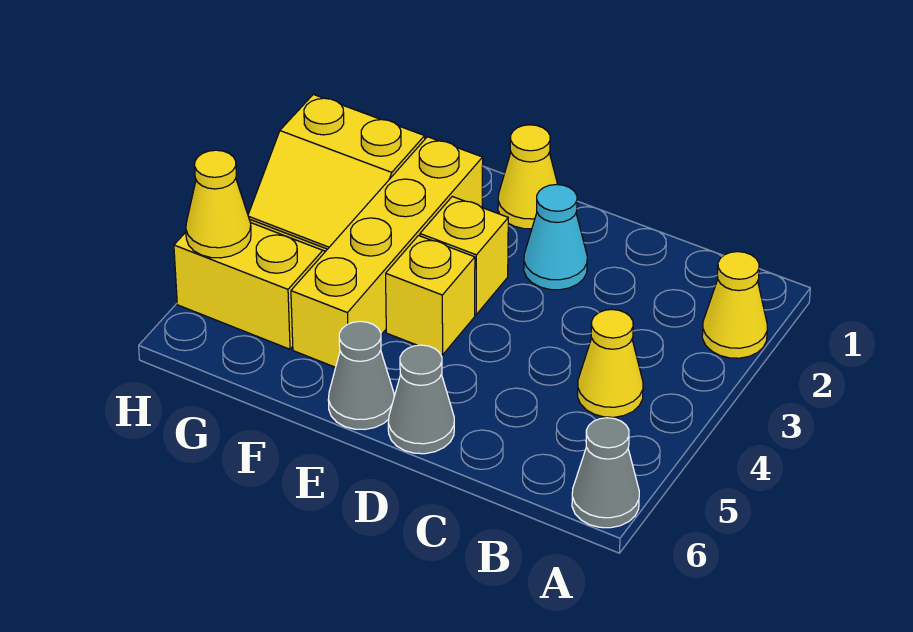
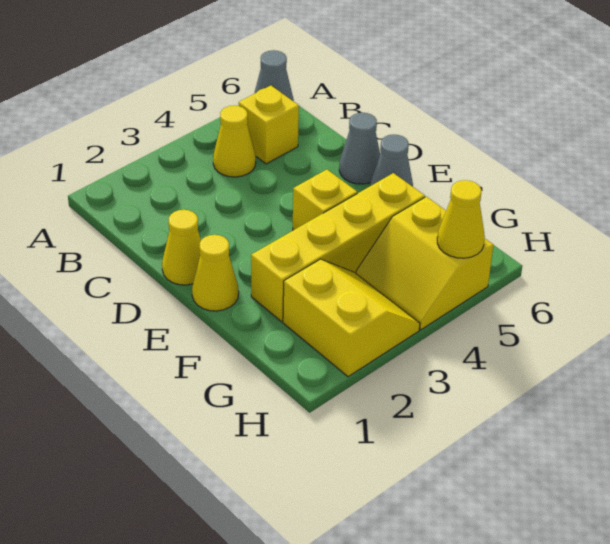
yellow cone A2 level 1 -> yellow cone D1 level 1
cyan cone D2 level 1 -> none
yellow brick E3 level 1 -> yellow brick B5 level 1

